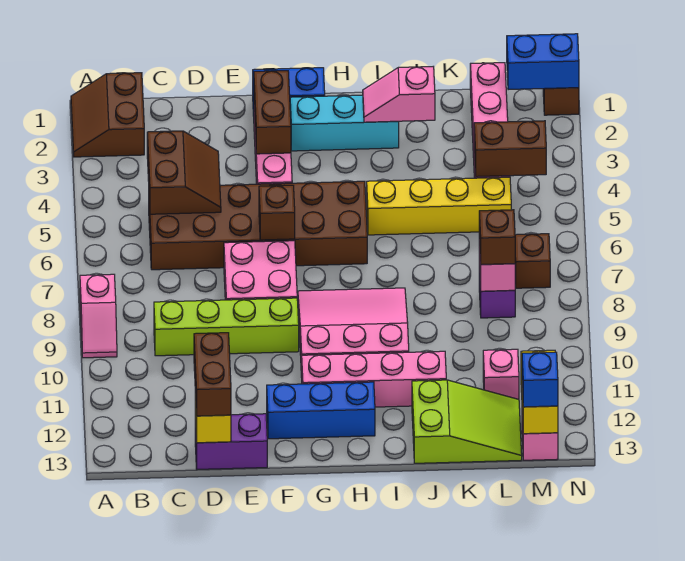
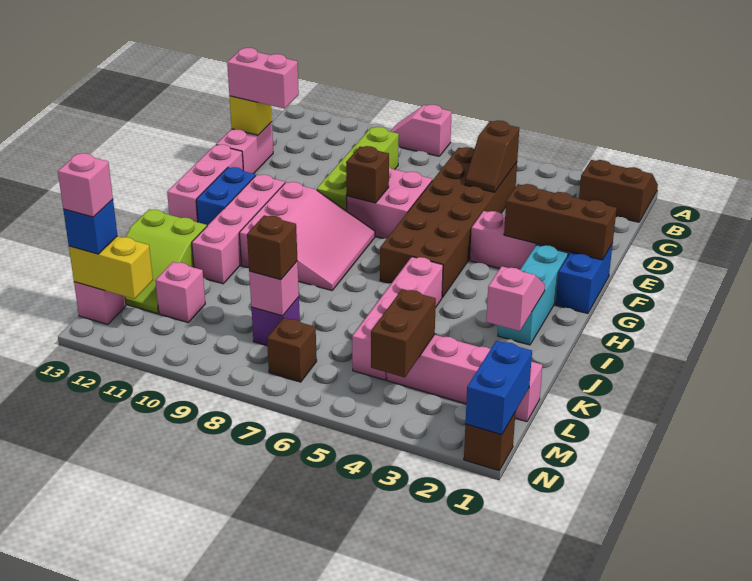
brown slope C4:D5 level 2 top C -> brown slope C5:D5 level 2 top C
brown brick D12:D13 level 3 -> pink brick D12:D13 level 3
purple brick D13:E13 level 1 -> pink brick D13:E13 level 1
brown brick F2:F3 level 2 -> brown brick F1:F3 level 2
brown brick F6 level 2 -> brown brick F8 level 2
blue brick F12:H12 level 1 -> blue brick G12:H12 level 1
none -> pink brick F13:H13 level 1
yellow brick I5:L5 level 1 -> pink brick I5:L5 level 1
none -> pink brick M13 level 4

